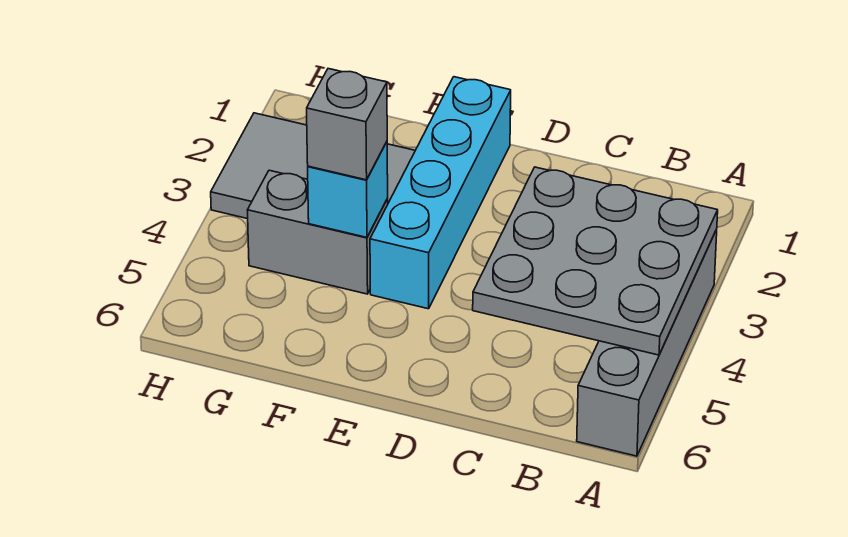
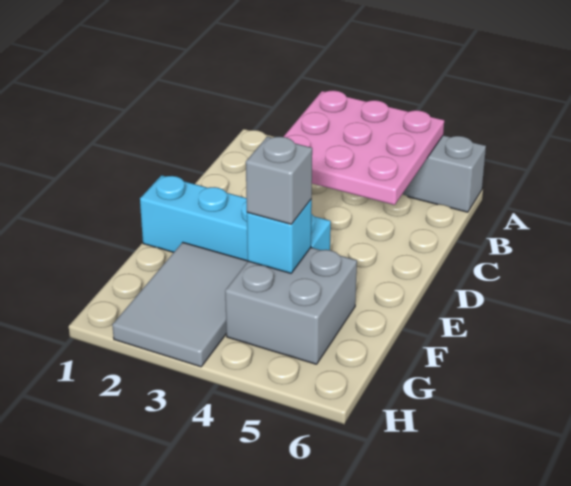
grey plate A3:C5 level 2 -> pink plate A3:C5 level 2
grey brick F4:G4 level 1 -> grey brick F4:G5 level 1

